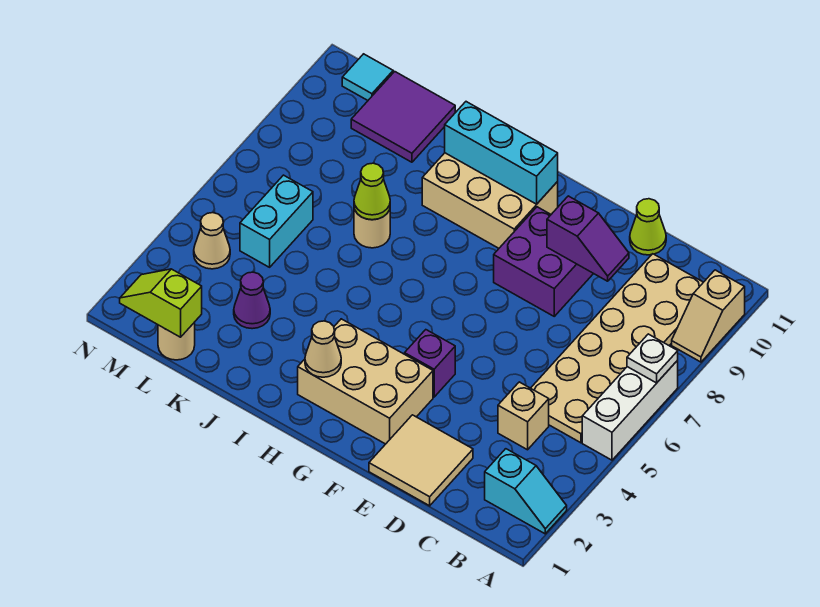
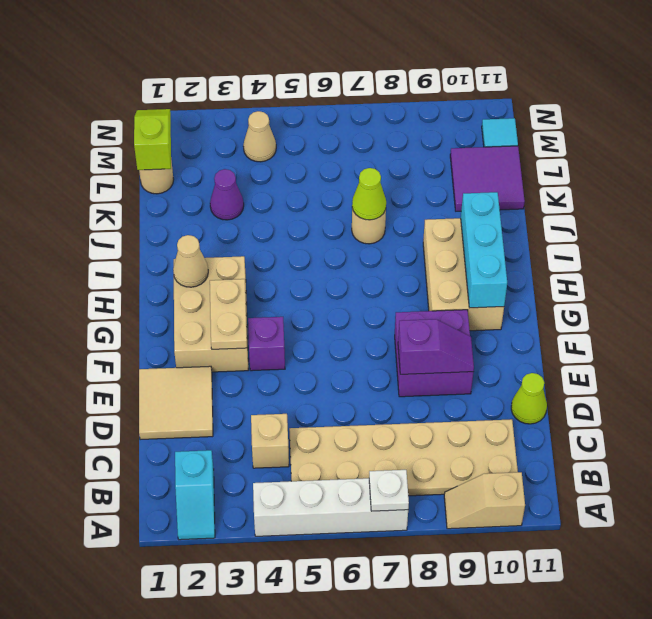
white brick A5:A7 level 1 -> white brick A4:A7 level 1
purple slope D9:E9 level 2 top E -> purple slope E8:E9 level 2 top 8
none -> tan plate F3:G3 level 2
cyan brick L5:L6 level 1 -> none

